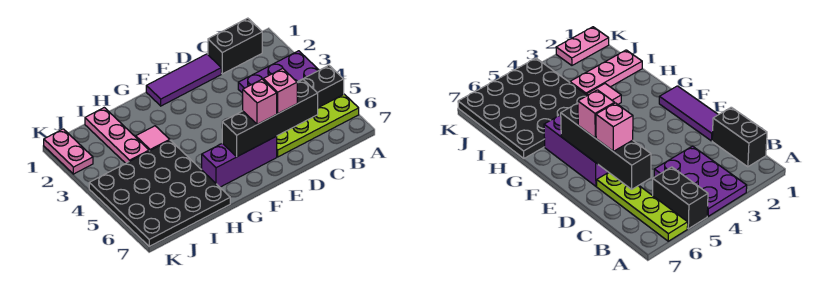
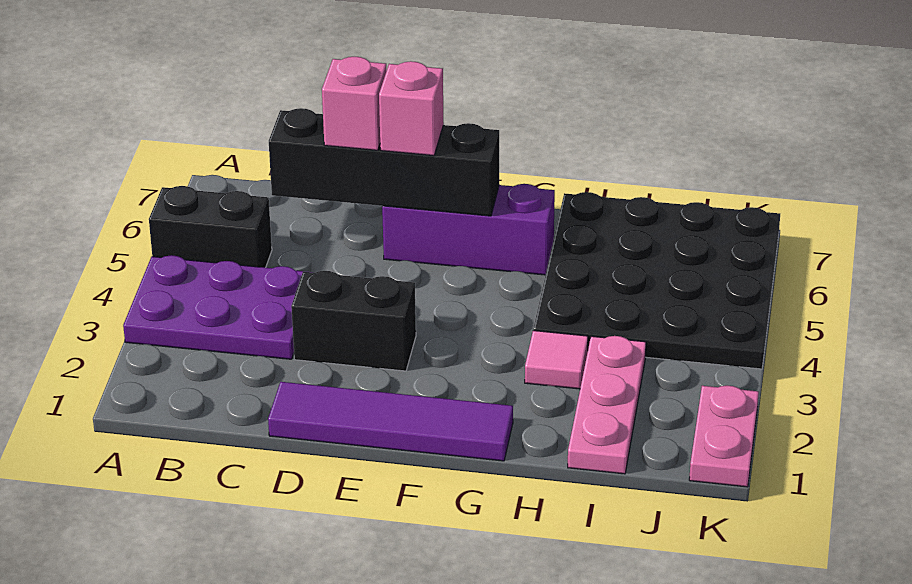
lime plate A6:D6 level 1 -> none
black brick B1:C1 level 1 -> black brick D3:E3 level 1
purple tile D1:F1 level 1 -> purple tile D1:G1 level 1

